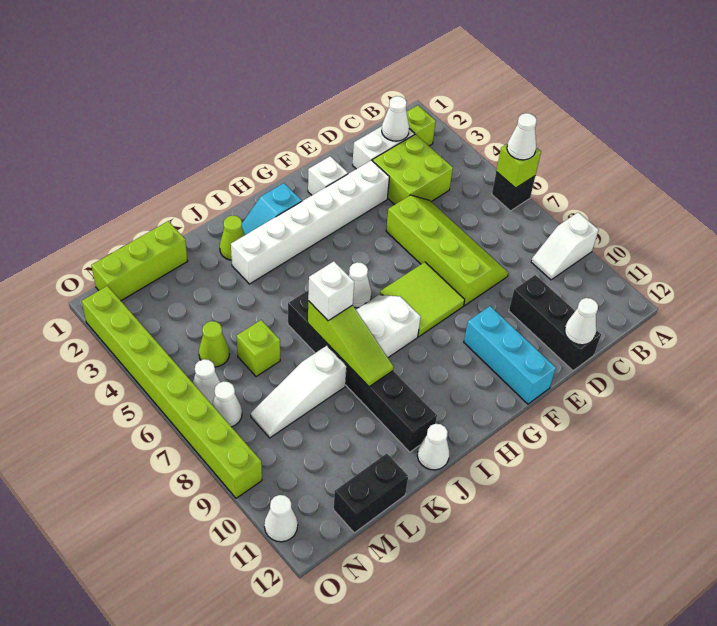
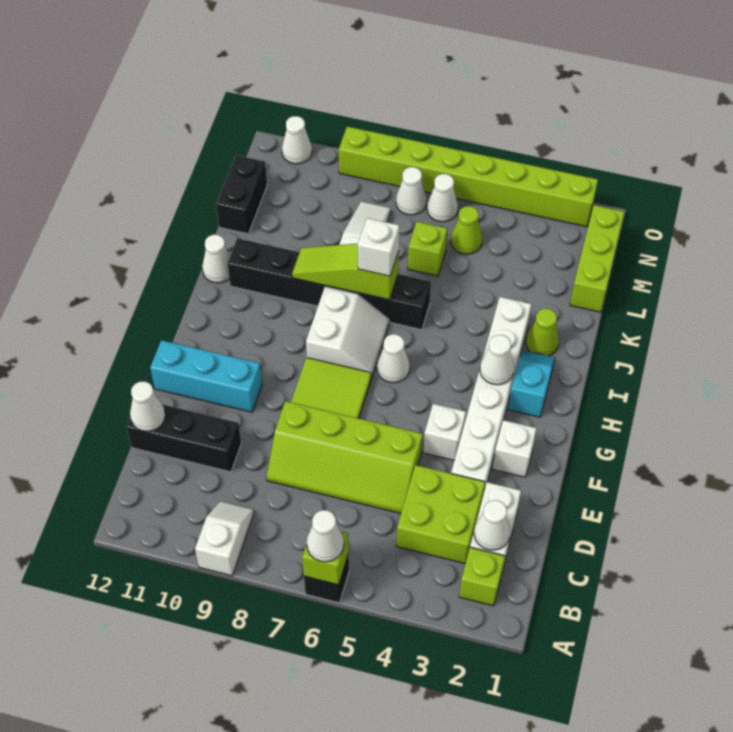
none -> white brick F4 level 1
none -> white cone H3 level 2

